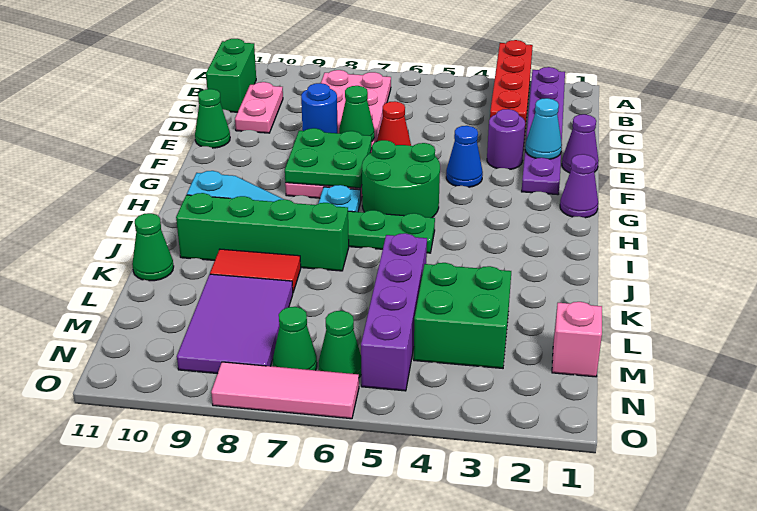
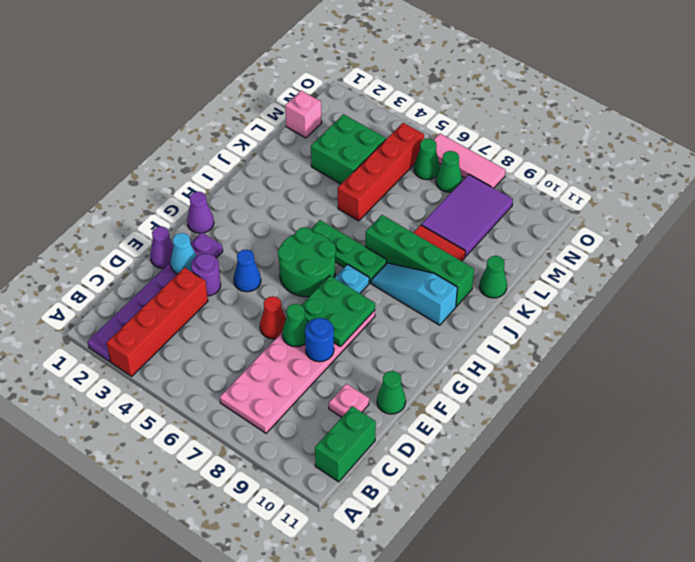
pink plate C10:D10 level 1 -> pink plate D10 level 1
purple brick K5:N5 level 1 -> red brick K5:N5 level 1

